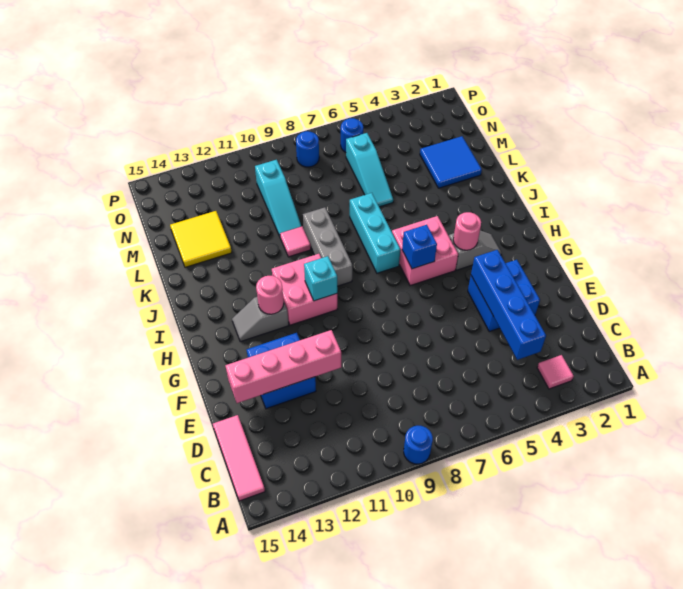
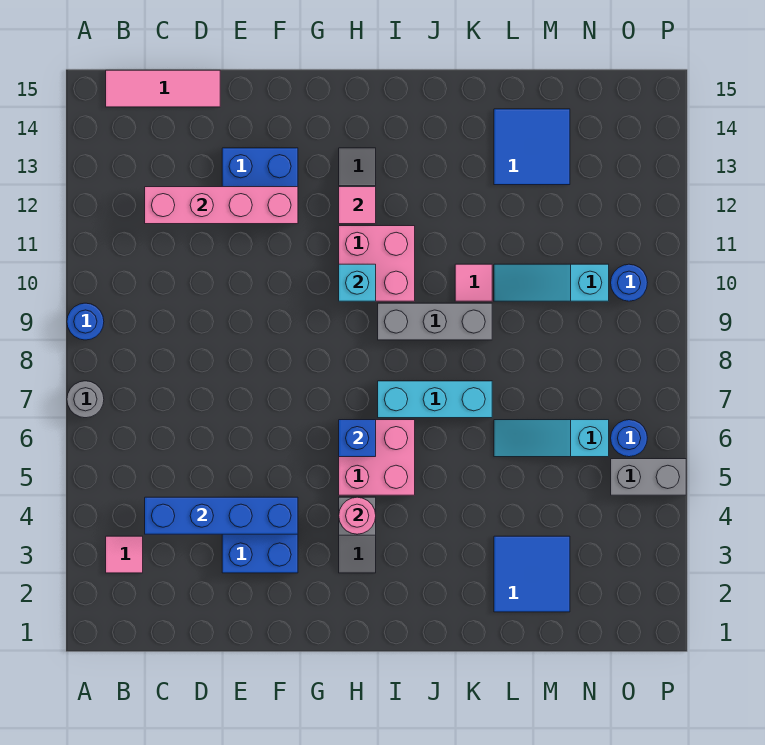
none -> grey round brick A7 level 1
pink brick E11:E14 level 2 -> pink brick C12:F12 level 2
pink round brick H12 level 2 -> pink tile H12 level 2
yellow tile L13:M14 level 1 -> blue tile L13:M14 level 1
none -> grey brick O5:P5 level 1
blue round brick O8 level 1 -> blue round brick O10 level 1

